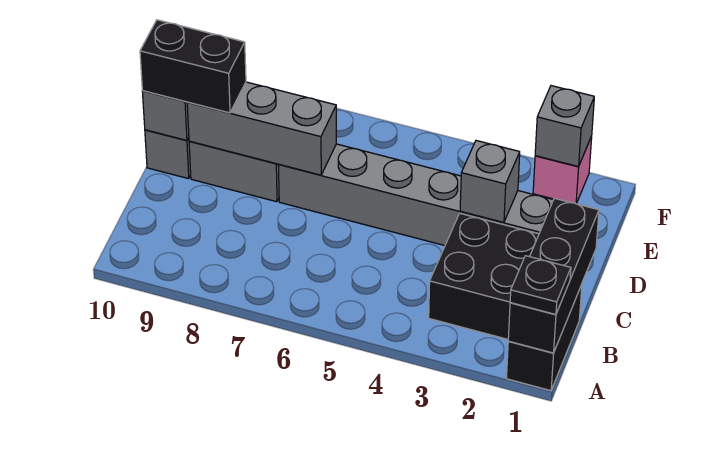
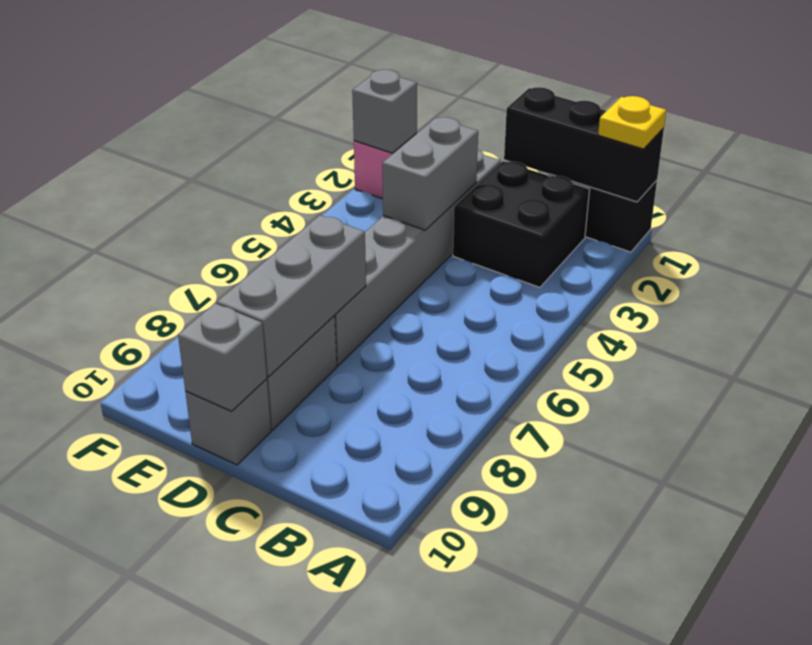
black plate A1 level 3 -> yellow plate A1 level 3
grey brick D3 level 2 -> grey brick D3:D4 level 2
black brick D9:D10 level 3 -> none

